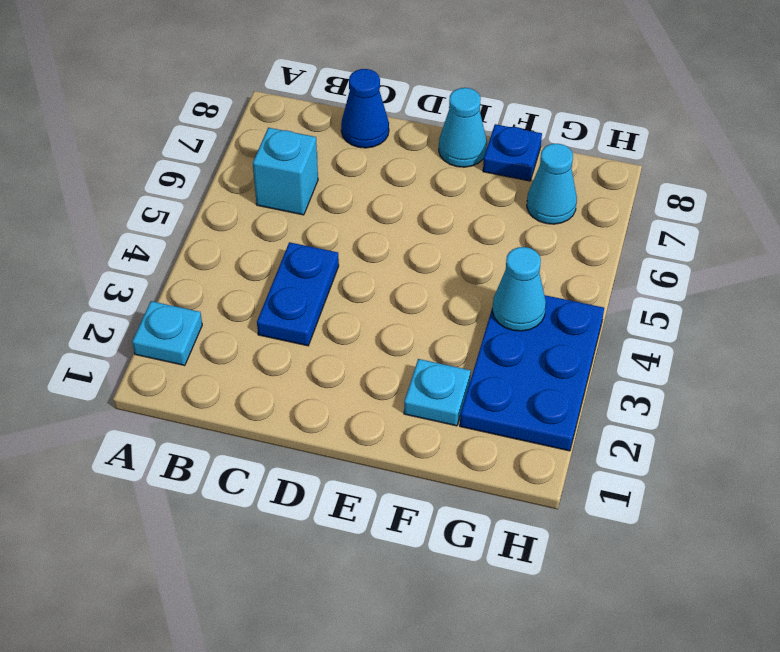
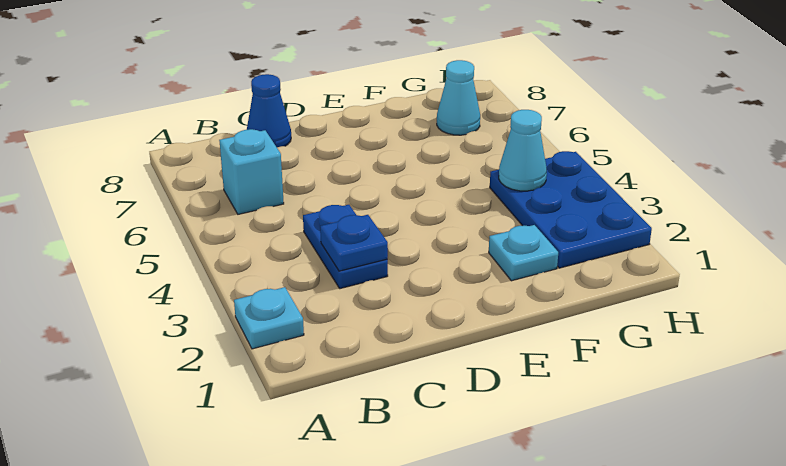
cyan cone E8 level 1 -> none
blue plate F8 level 1 -> blue plate C3 level 2

